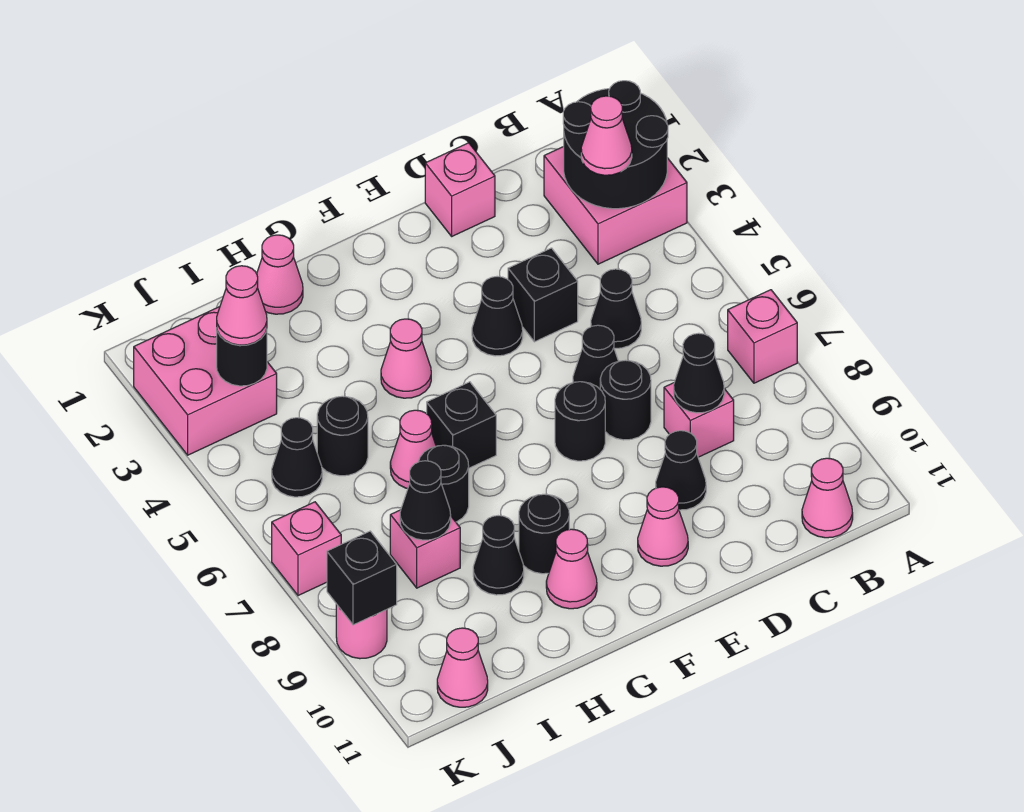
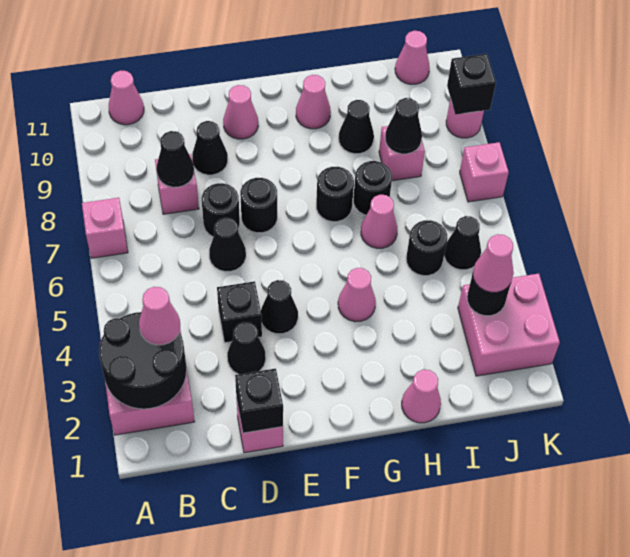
black cone C5 level 1 -> black cone D3 level 1
black brick G6 level 1 -> black brick D1 level 2
black round brick G9 level 1 -> black round brick G7 level 1

